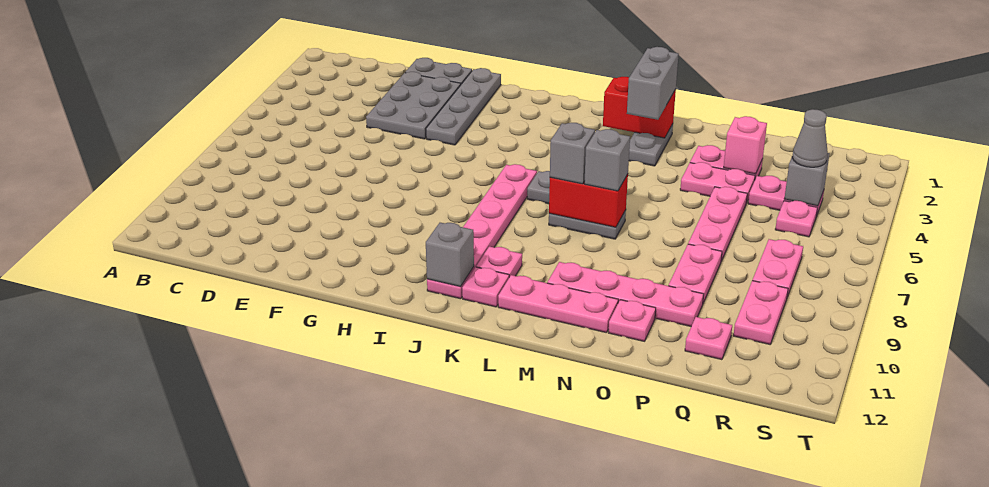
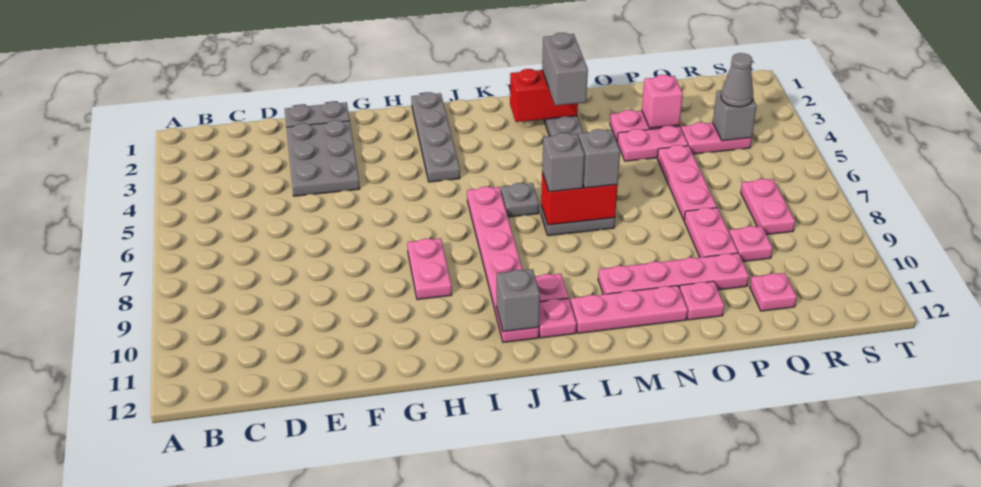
grey plate G1:G4 level 1 -> grey plate I1:I4 level 1
pink plate R5 level 1 -> pink plate Q9 level 1
pink plate R9:R10 level 1 -> pink plate H8:H9 level 1

